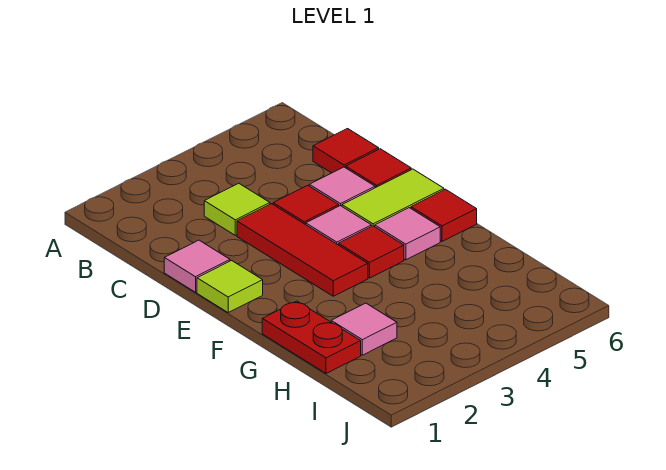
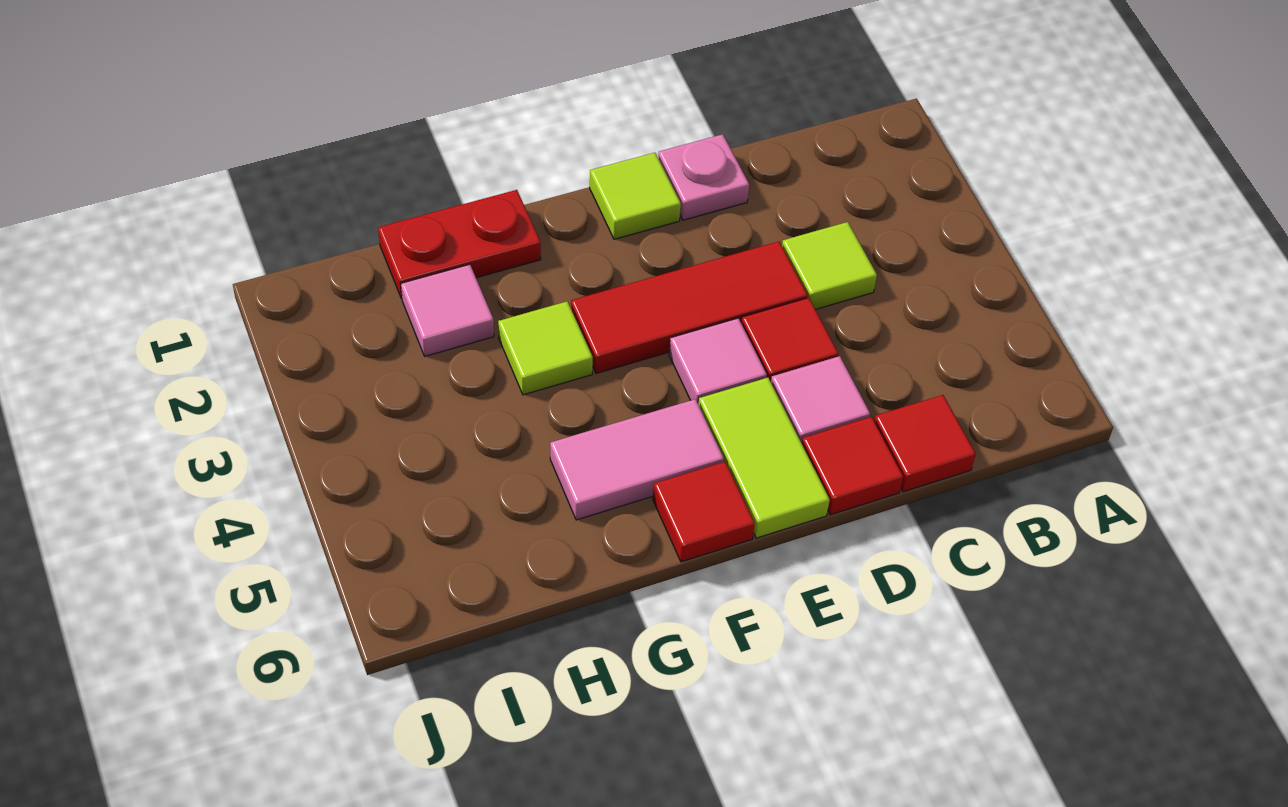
pink tile D1 level 1 -> pink plate D1 level 1
red tile F4 level 1 -> none
pink tile F5 level 1 -> pink tile F5:G5 level 1
none -> lime tile G3 level 1

